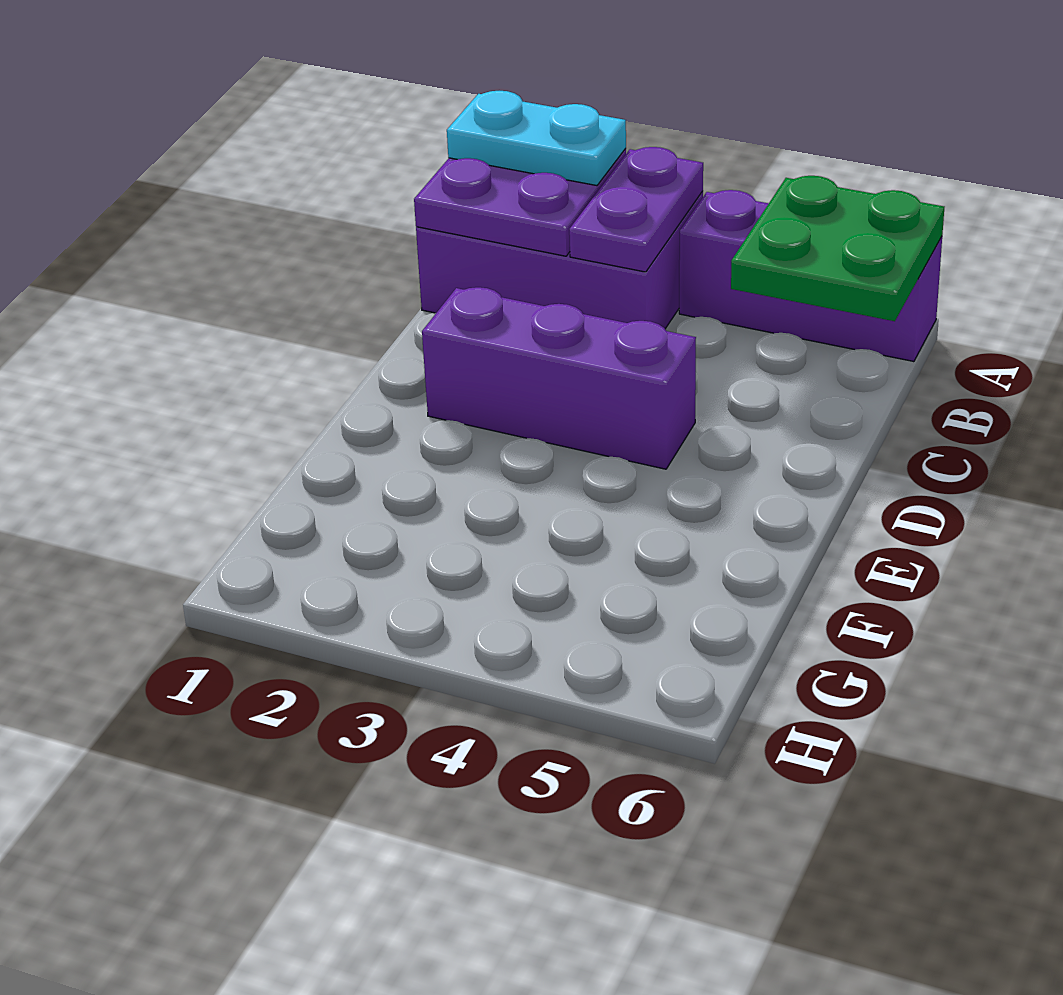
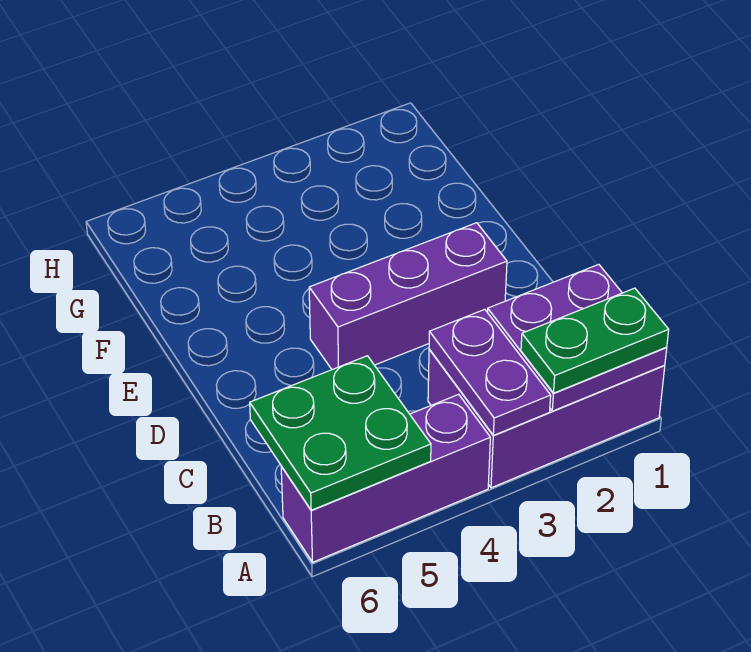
cyan plate A1:A2 level 3 -> green plate A1:A2 level 3

